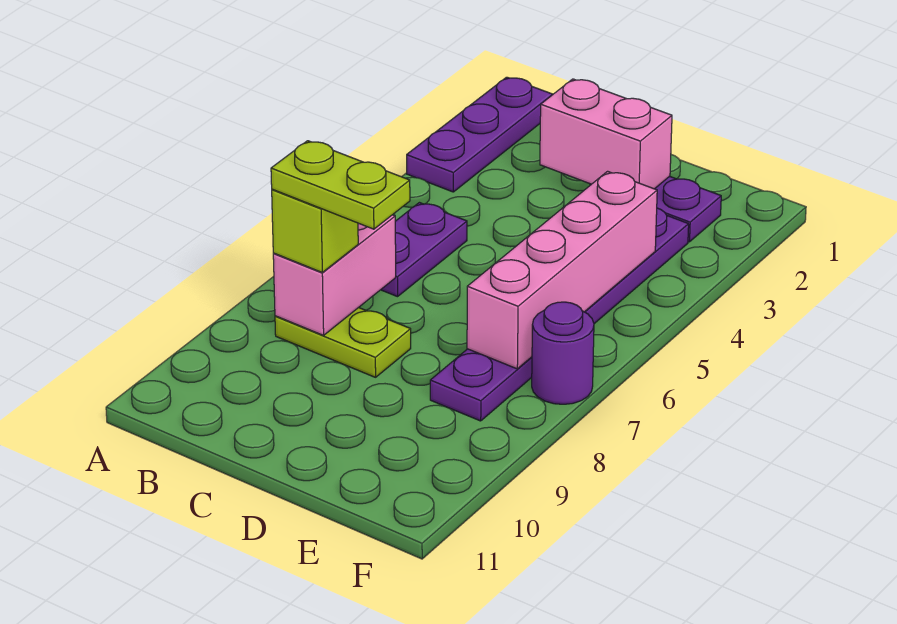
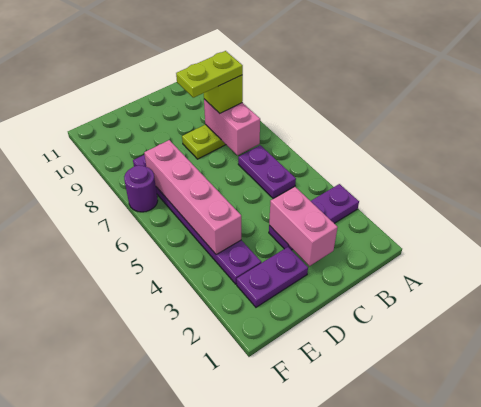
purple plate A1:A3 level 1 -> purple plate A3:C3 level 1
pink brick C2:D2 level 2 -> pink brick C2:C3 level 2

